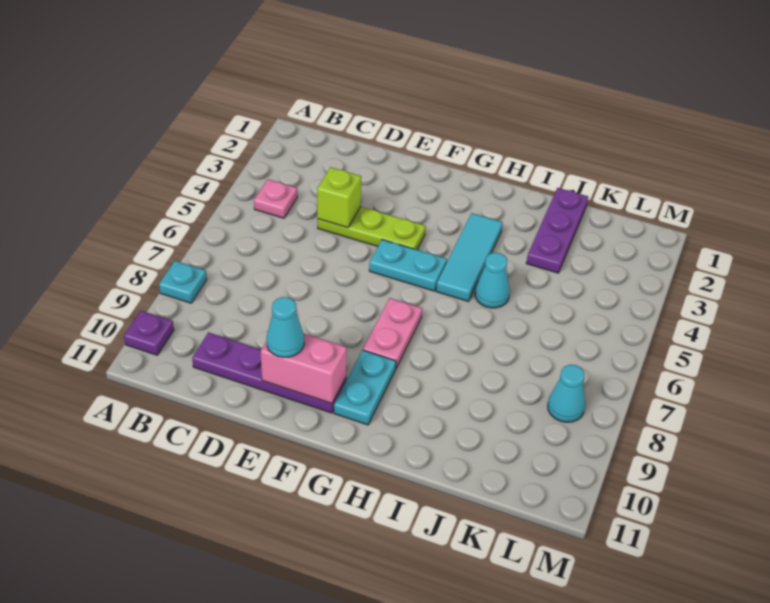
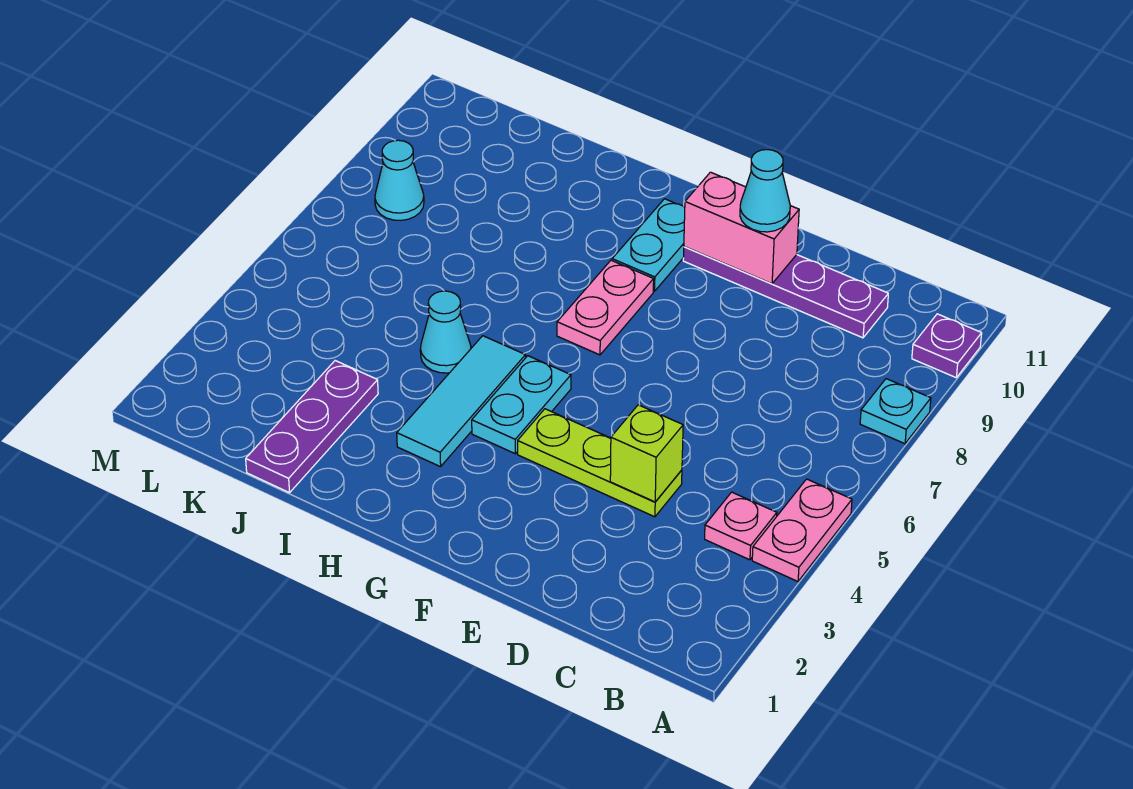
none -> pink plate A4:A5 level 1
cyan plate F5:G5 level 1 -> cyan plate G4:G5 level 1

